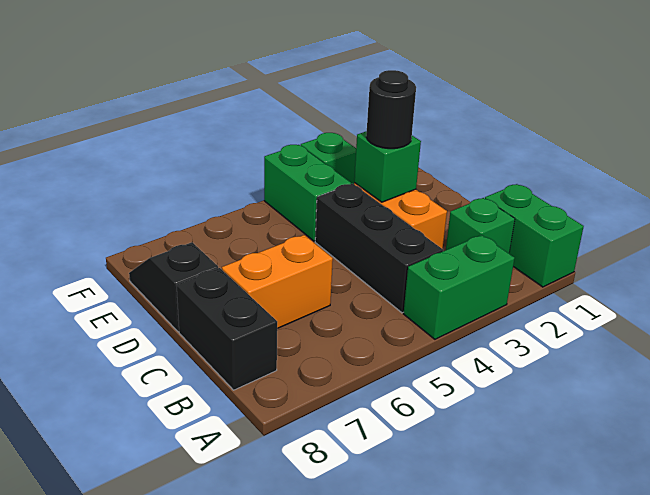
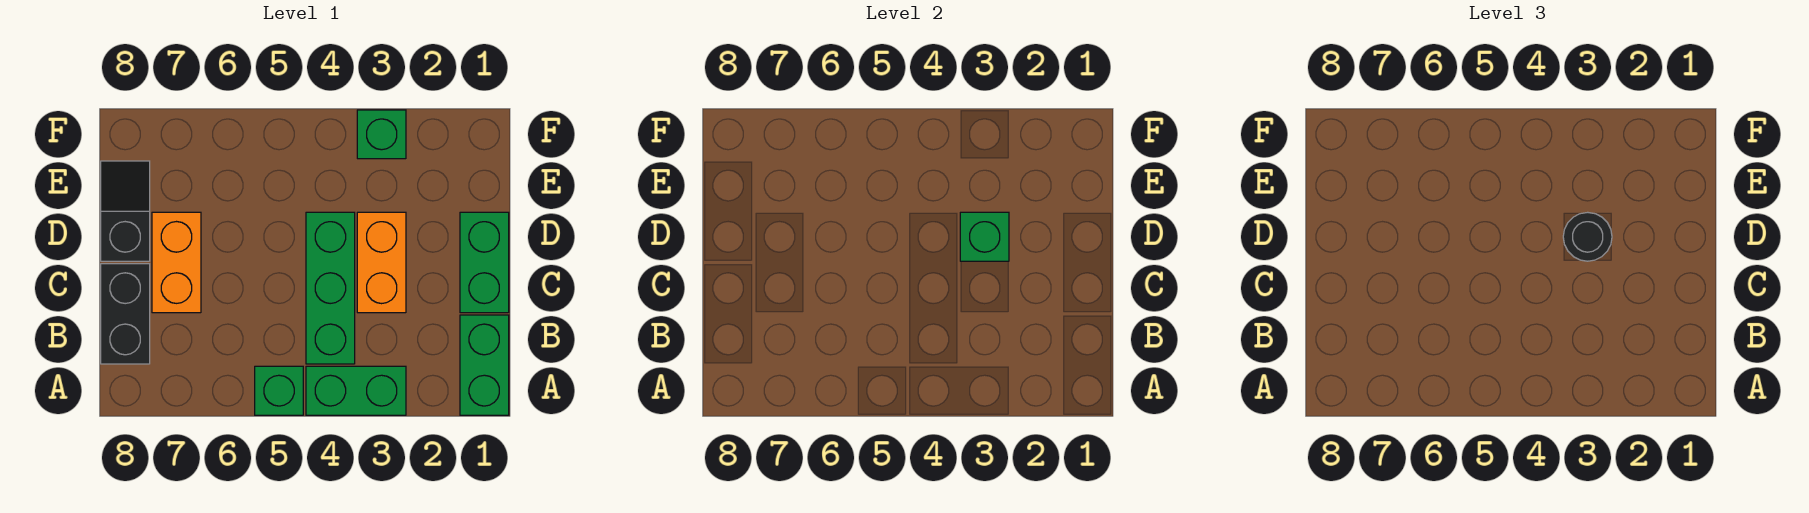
green brick B2 level 1 -> green brick A5 level 1
black brick B4:D4 level 1 -> green brick B4:D4 level 1
orange brick C6:C7 level 1 -> orange brick C7:D7 level 1
green brick E4:F4 level 1 -> green brick C1:D1 level 1

